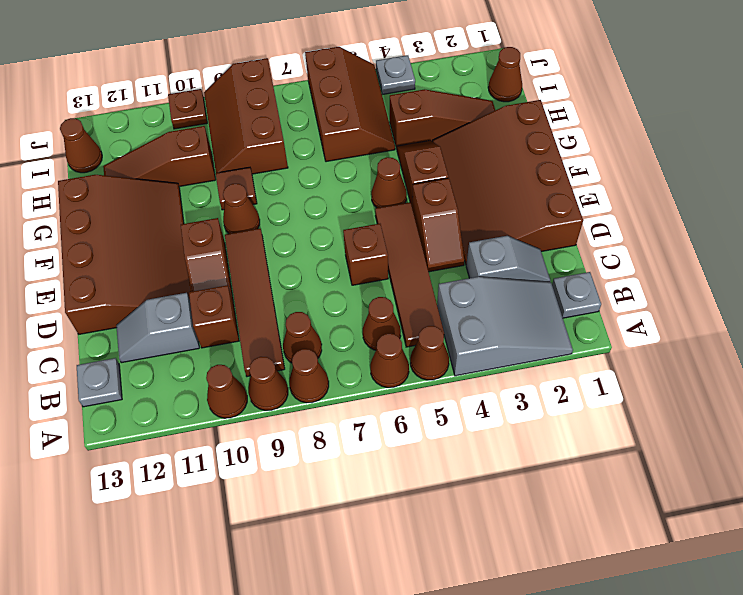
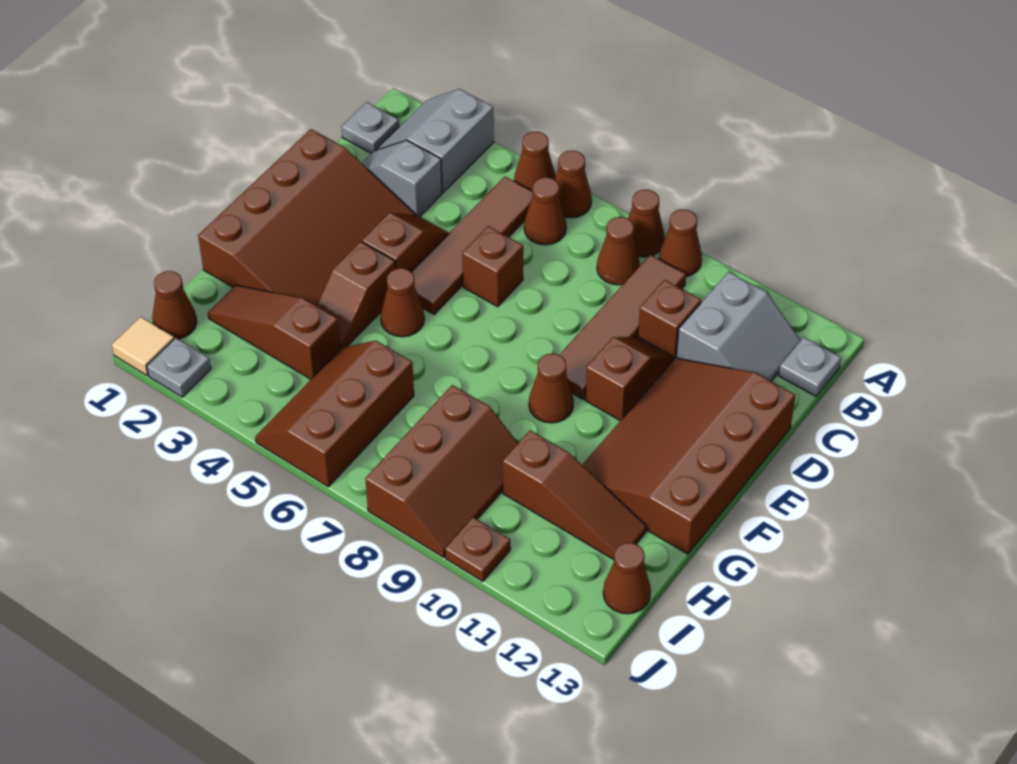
grey slope A2:B4 level 1 top 4 -> grey slope A2:B3 level 1 top 3
brown cone A10 level 1 -> none
grey slope C11:C12 level 1 top 11 -> grey slope B11:C12 level 1 top 11
brown tile G9 level 1 -> none
none -> tan tile J1 level 1
grey plate J4 level 1 -> grey plate J2 level 1

